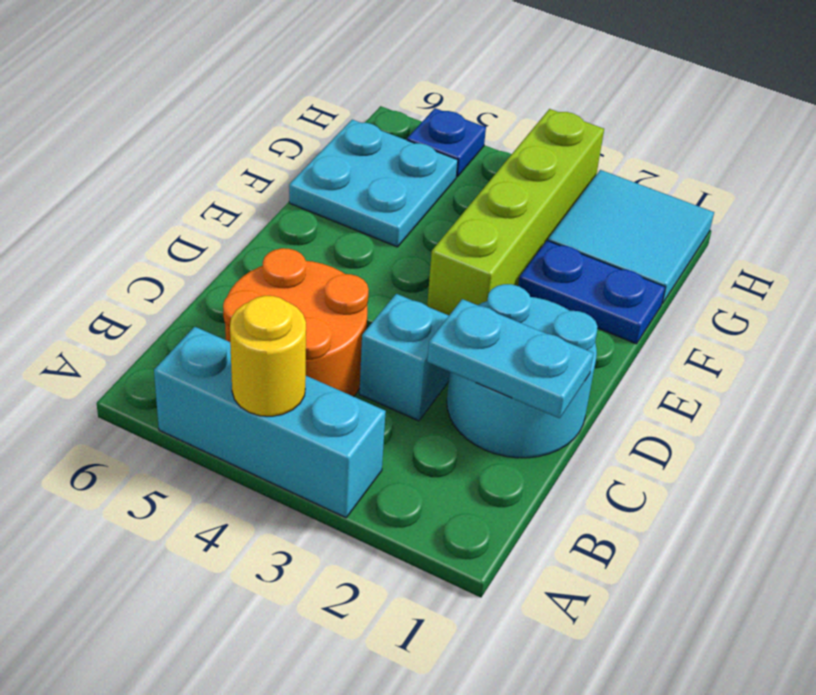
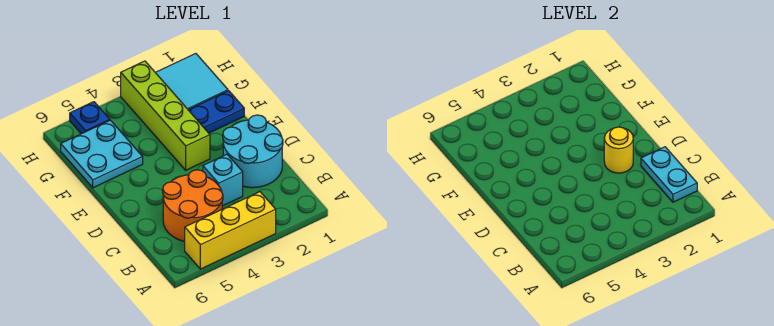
cyan brick A3:A5 level 1 -> yellow brick A3:A5 level 1
yellow round brick A4 level 2 -> yellow round brick D2 level 2
cyan plate C1:C2 level 2 -> cyan plate B1:C1 level 2

